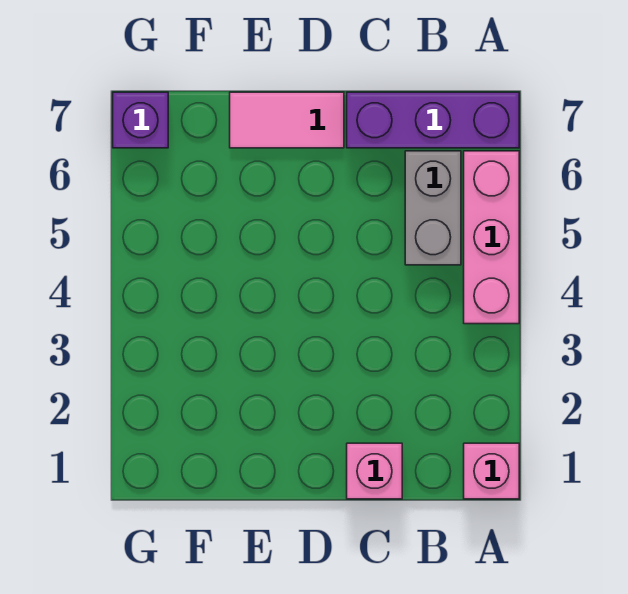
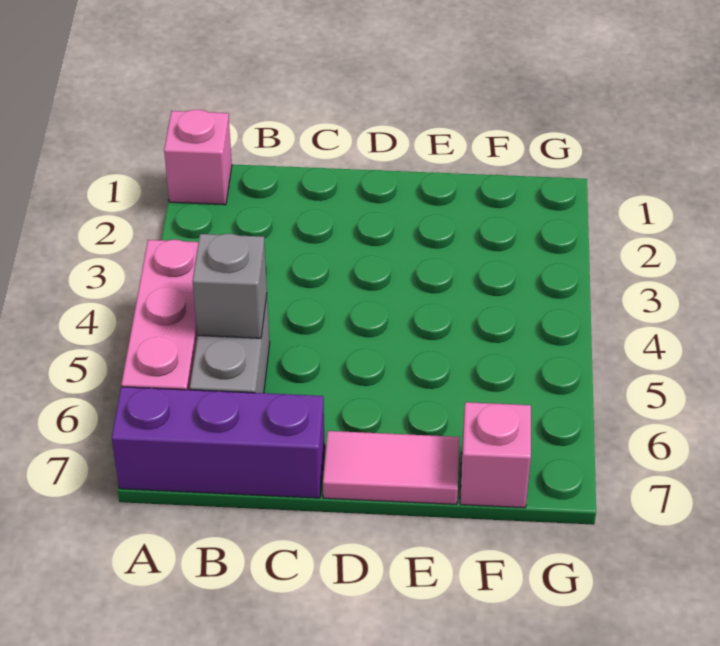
none -> grey brick B5 level 2
pink brick C1 level 1 -> pink brick F7 level 1
purple brick G7 level 1 -> none

